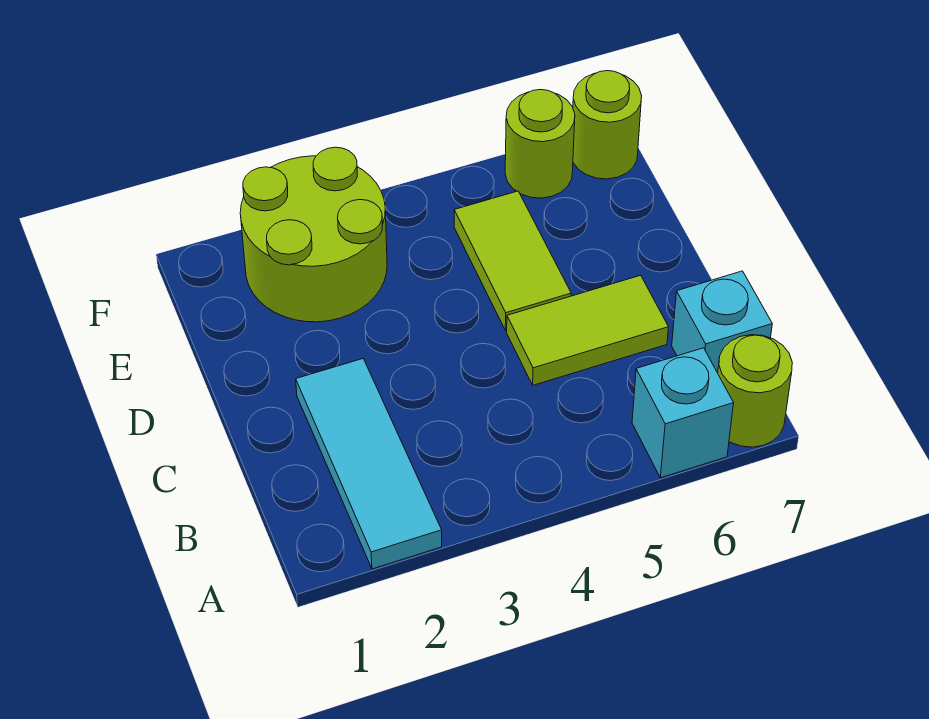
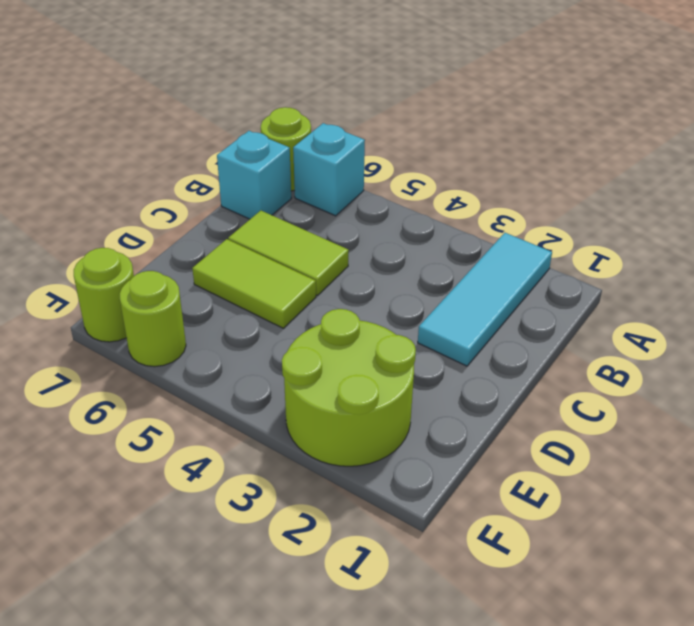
lime tile D5:E5 level 1 -> lime tile D5:D6 level 1

